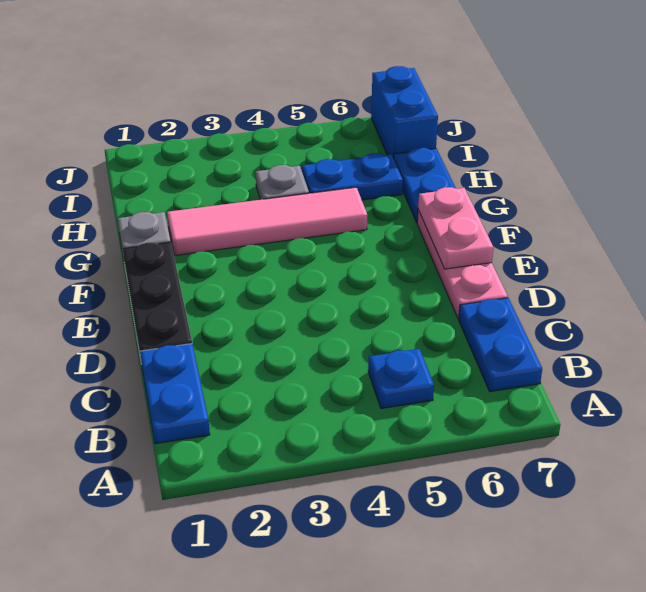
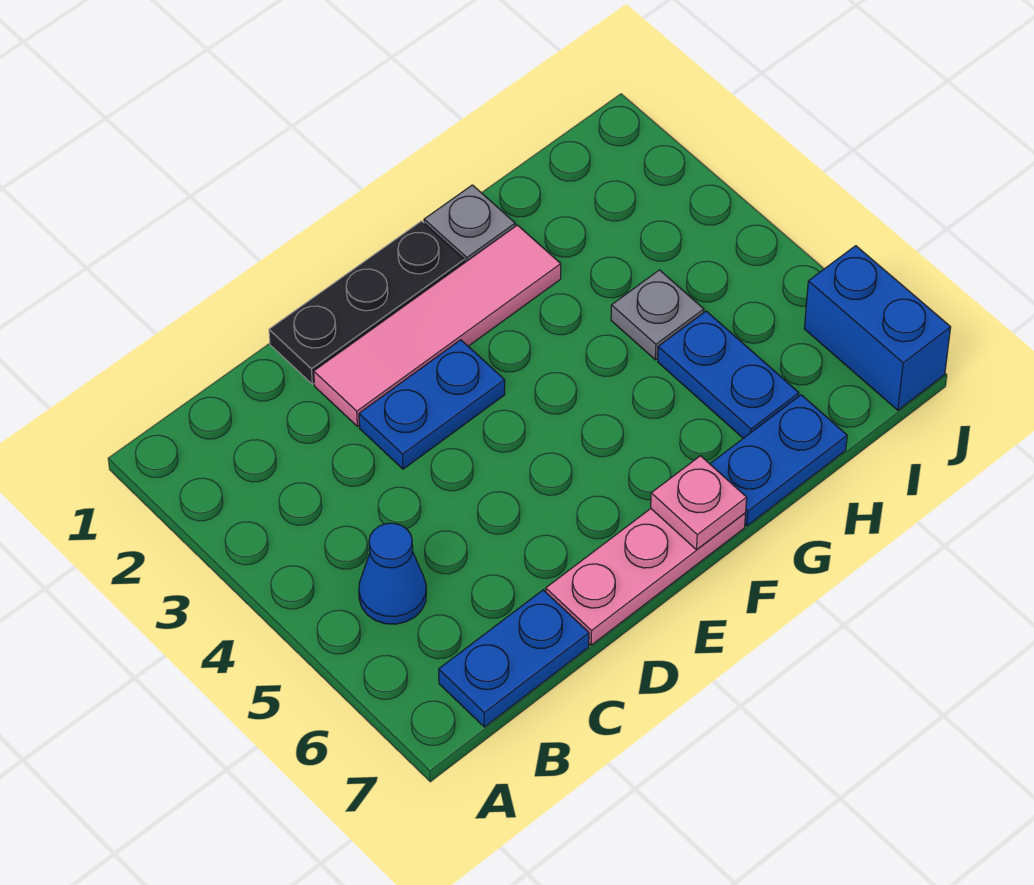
blue plate B1:C1 level 1 -> blue plate D3:E3 level 1
blue plate B5 level 1 -> blue cone B5 level 1
pink plate E7:F7 level 2 -> pink plate F7 level 2
pink tile G2:G5 level 1 -> pink tile D2:G2 level 1
blue brick I7:J7 level 1 -> blue brick J6:J7 level 1

